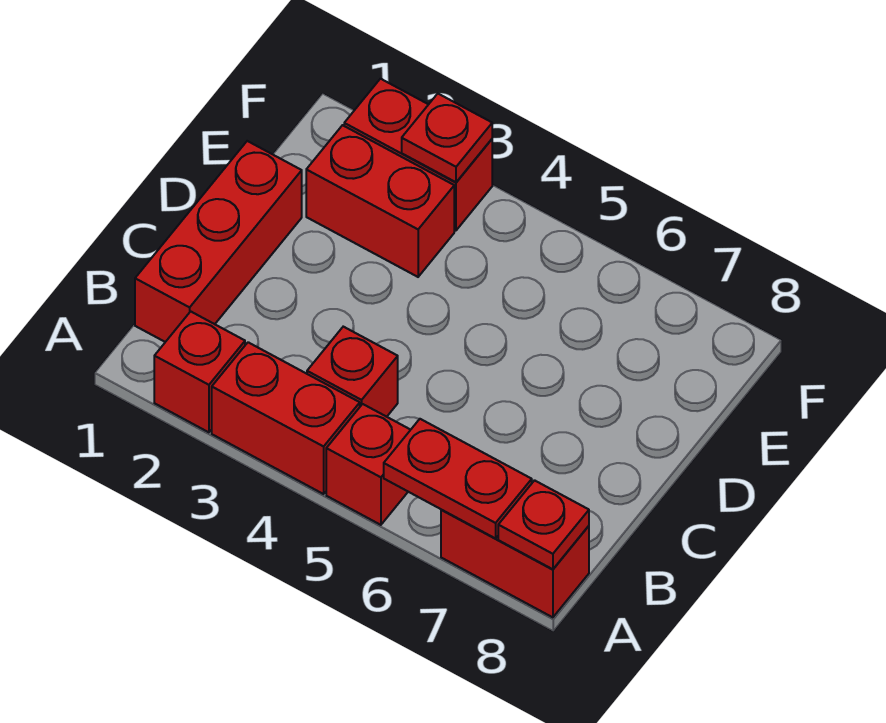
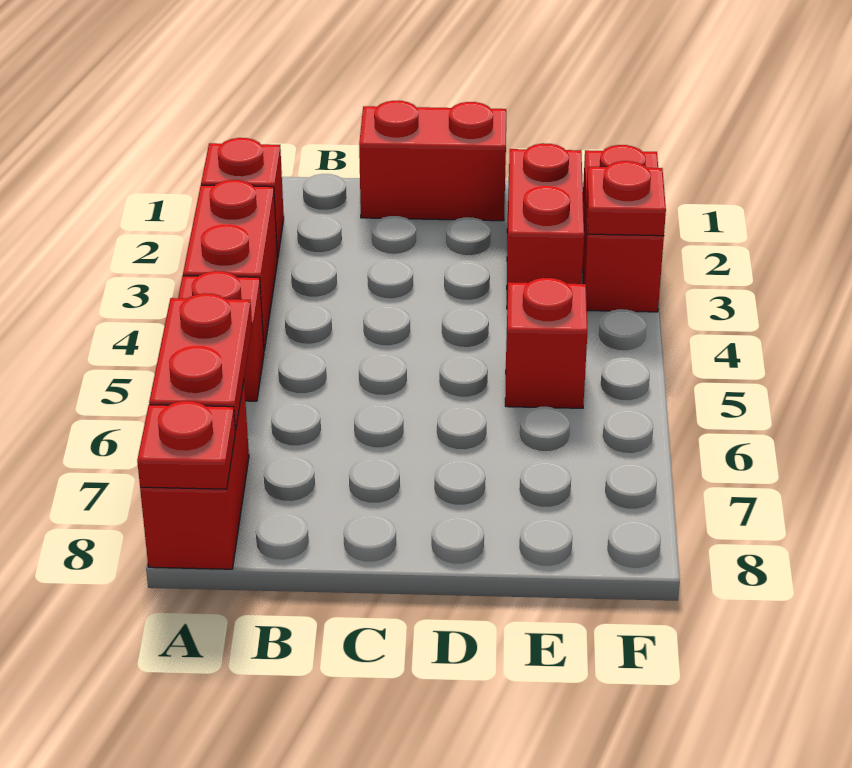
red brick B1:D1 level 1 -> red brick C1:D1 level 1
red brick B4 level 1 -> red brick E5 level 1

